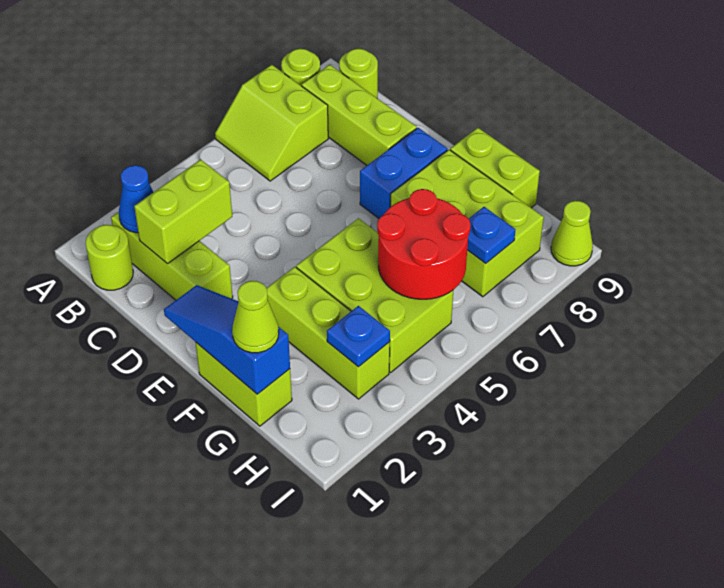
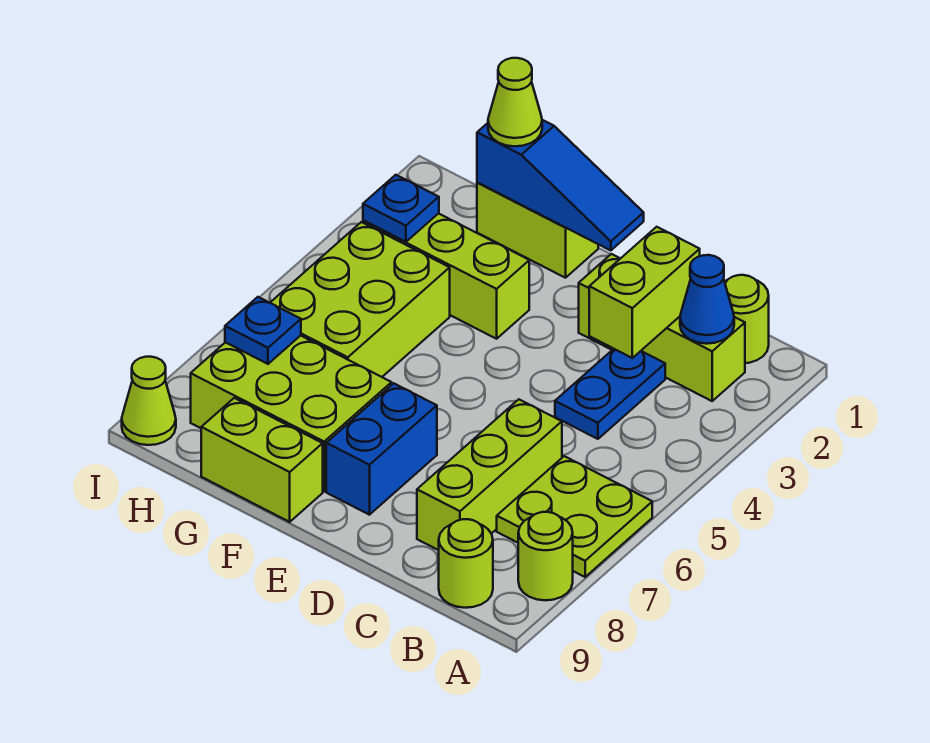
lime slope A6:B7 level 1 top 7 -> lime plate A6:B7 level 1
lime brick B8:D8 level 1 -> lime brick C6:C8 level 1
none -> blue plate C3:C4 level 1
lime brick F4:H5 level 1 -> lime brick G4:H6 level 1
red round brick G5:H6 level 2 -> none

